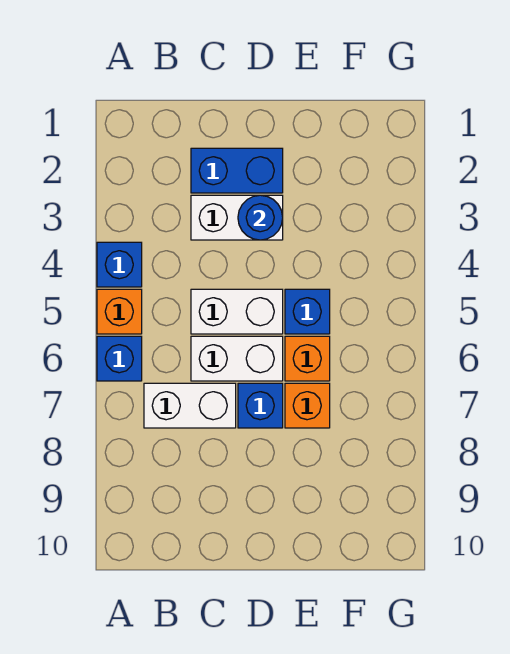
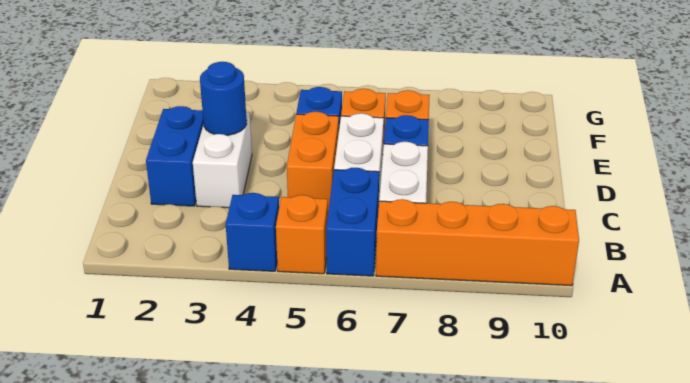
blue brick A6 level 1 -> blue brick A6:B6 level 1
none -> orange brick A7:A10 level 1
white brick C5:D5 level 1 -> orange brick C5:D5 level 1

